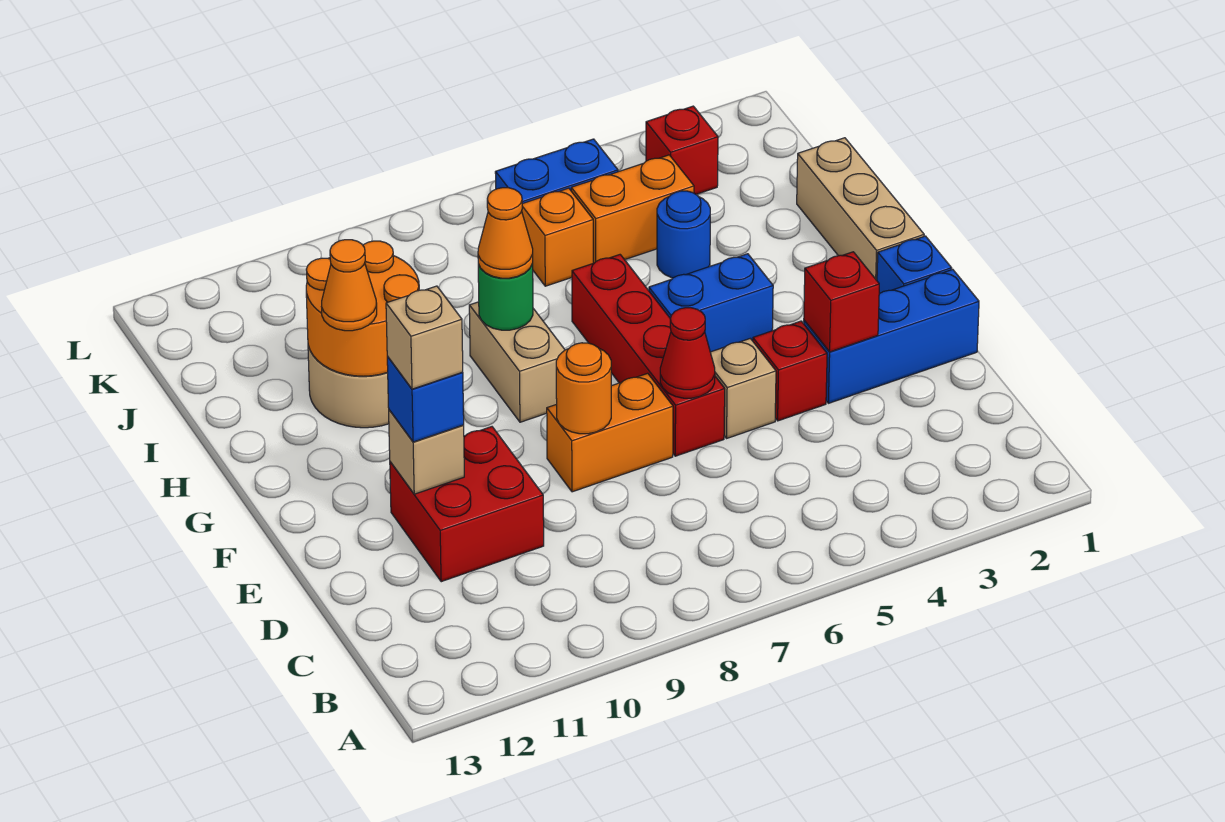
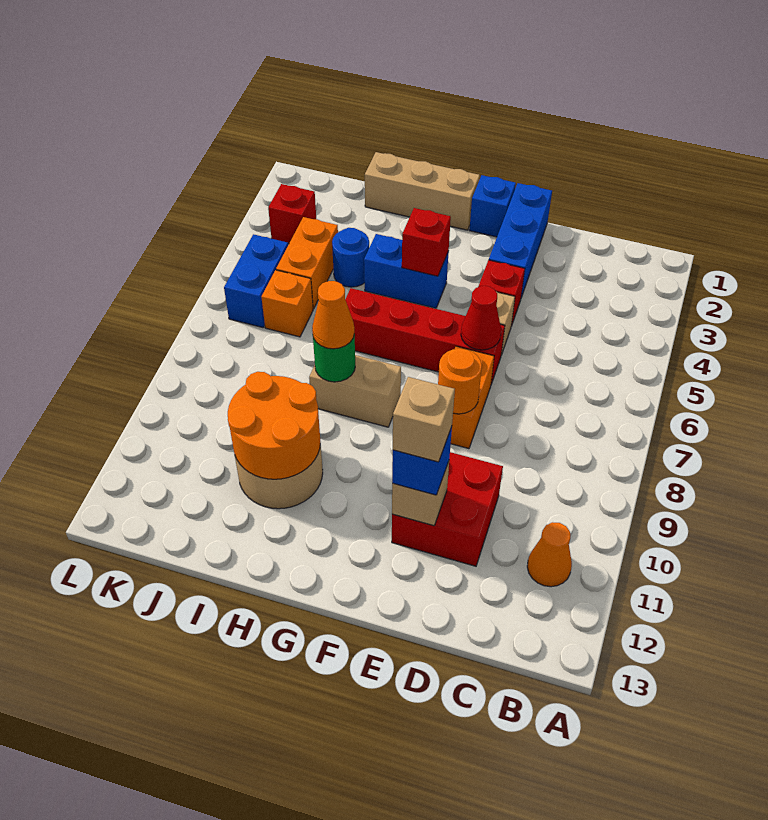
red brick E3 level 2 -> red brick G4 level 2
blue brick G4:G5 level 1 -> blue brick G4:H4 level 1
orange cone H11 level 3 -> orange cone B11 level 1

